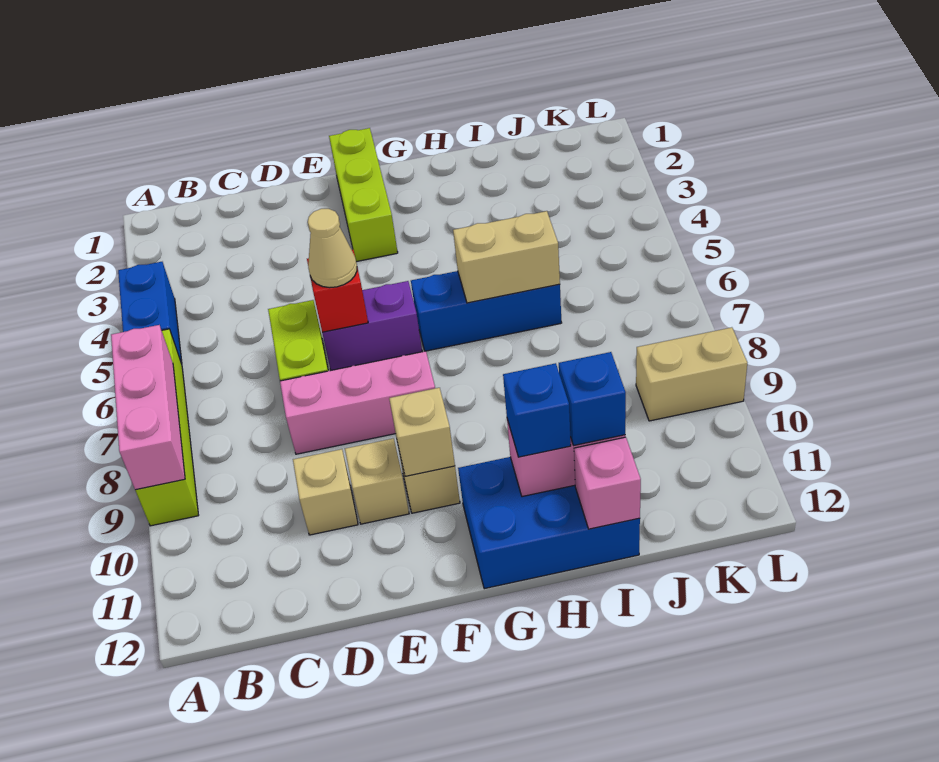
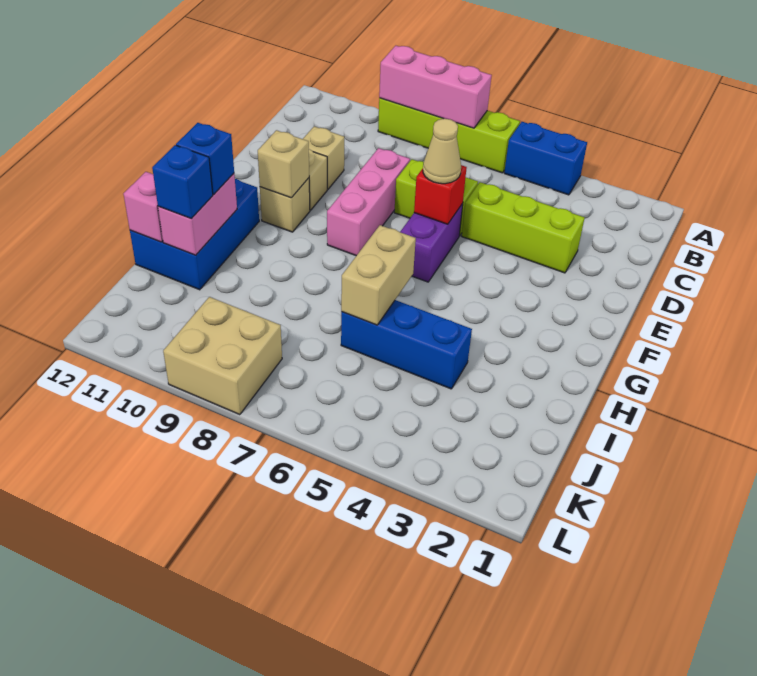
lime brick F1:F3 level 1 -> lime brick D3:D5 level 1
blue brick G6:I6 level 1 -> blue brick I4:I6 level 1
tan brick K9:L9 level 1 -> tan brick K8:L9 level 1

